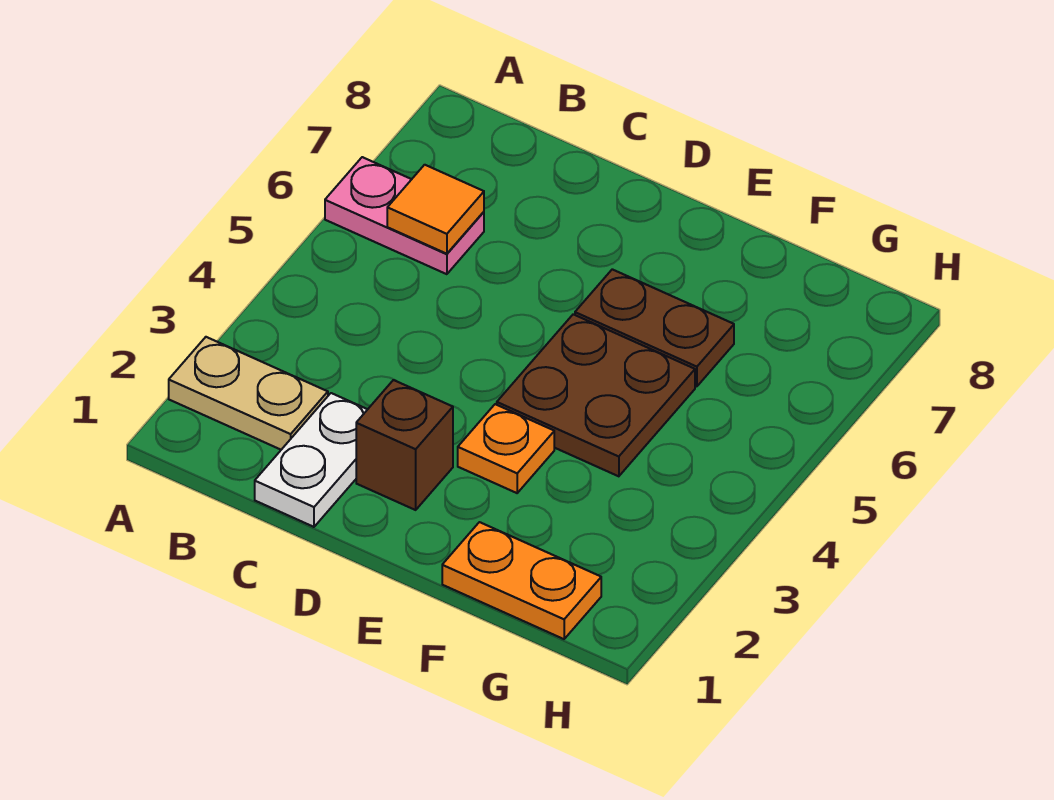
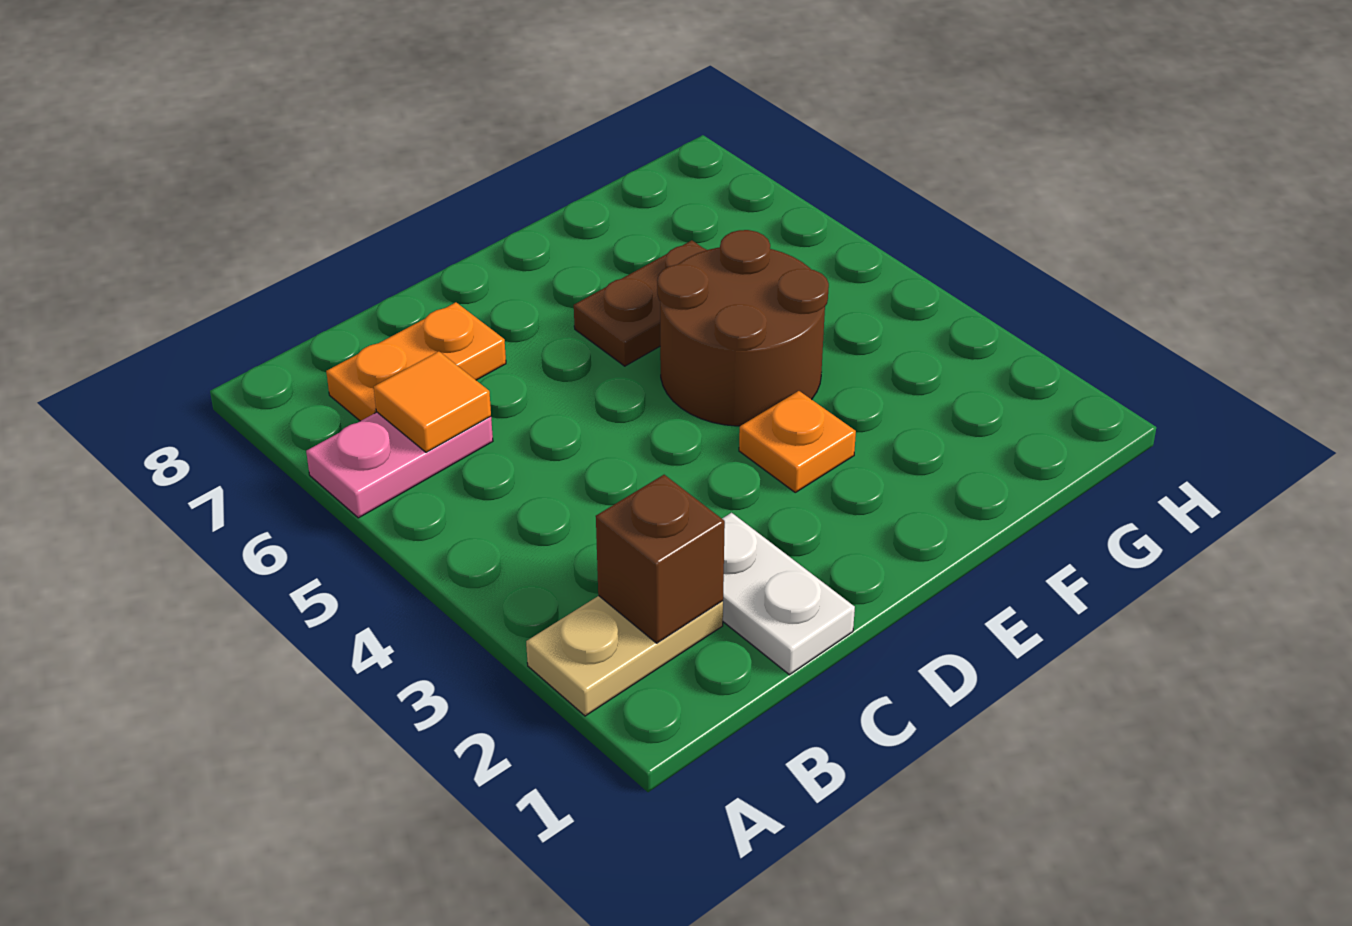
brown brick D2 level 1 -> brown brick B2 level 2
brown plate E4:F5 level 1 -> brown round brick E4:F5 level 1
orange plate F1:G1 level 1 -> orange plate B7:C7 level 1

